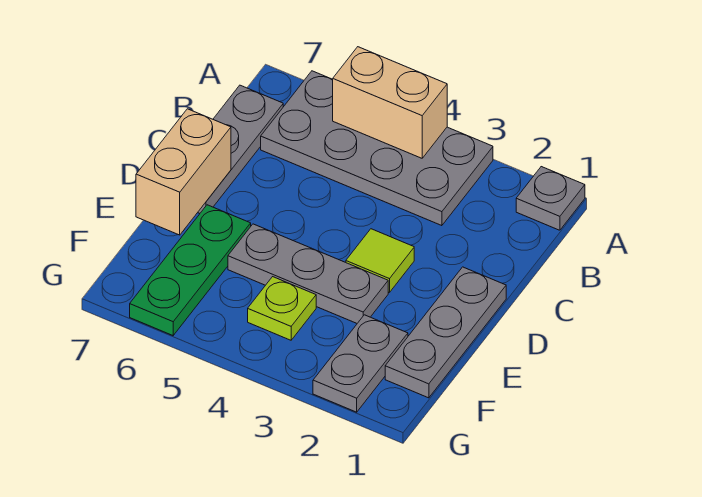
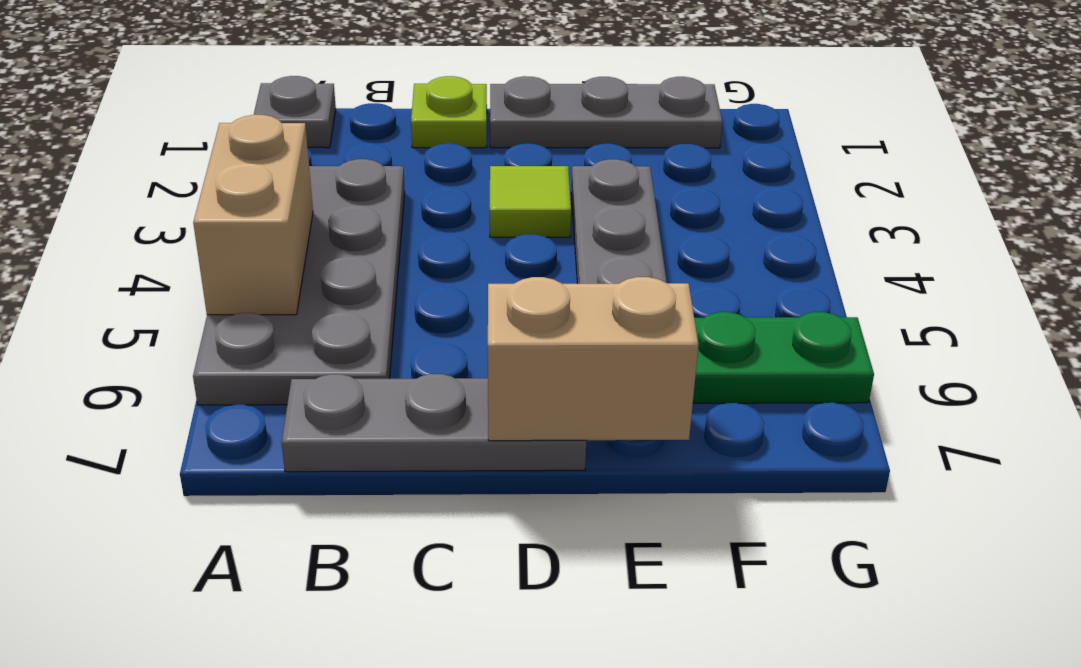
grey plate F2:G2 level 1 -> none
lime plate F4 level 1 -> lime plate C1 level 1

